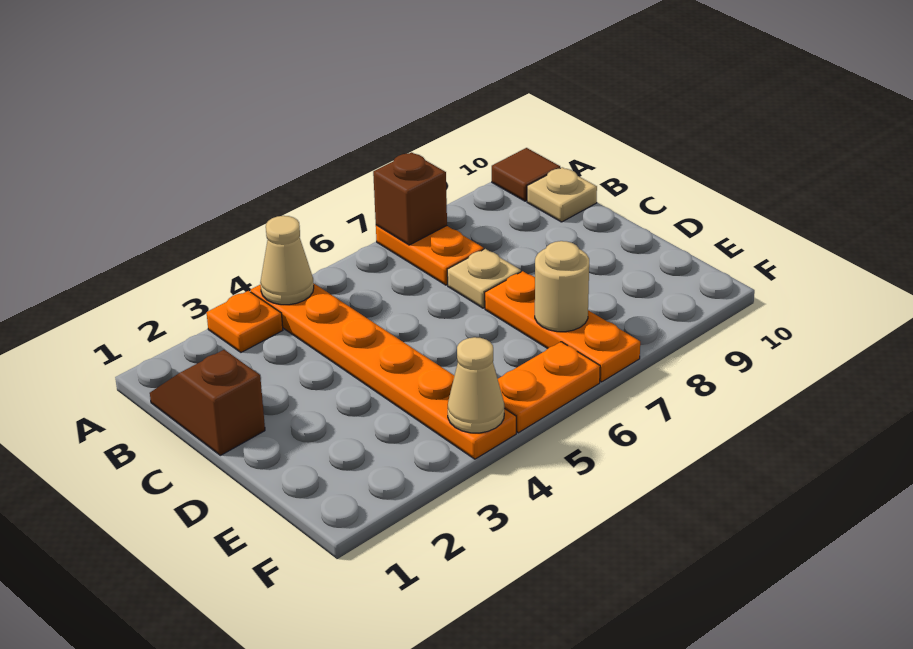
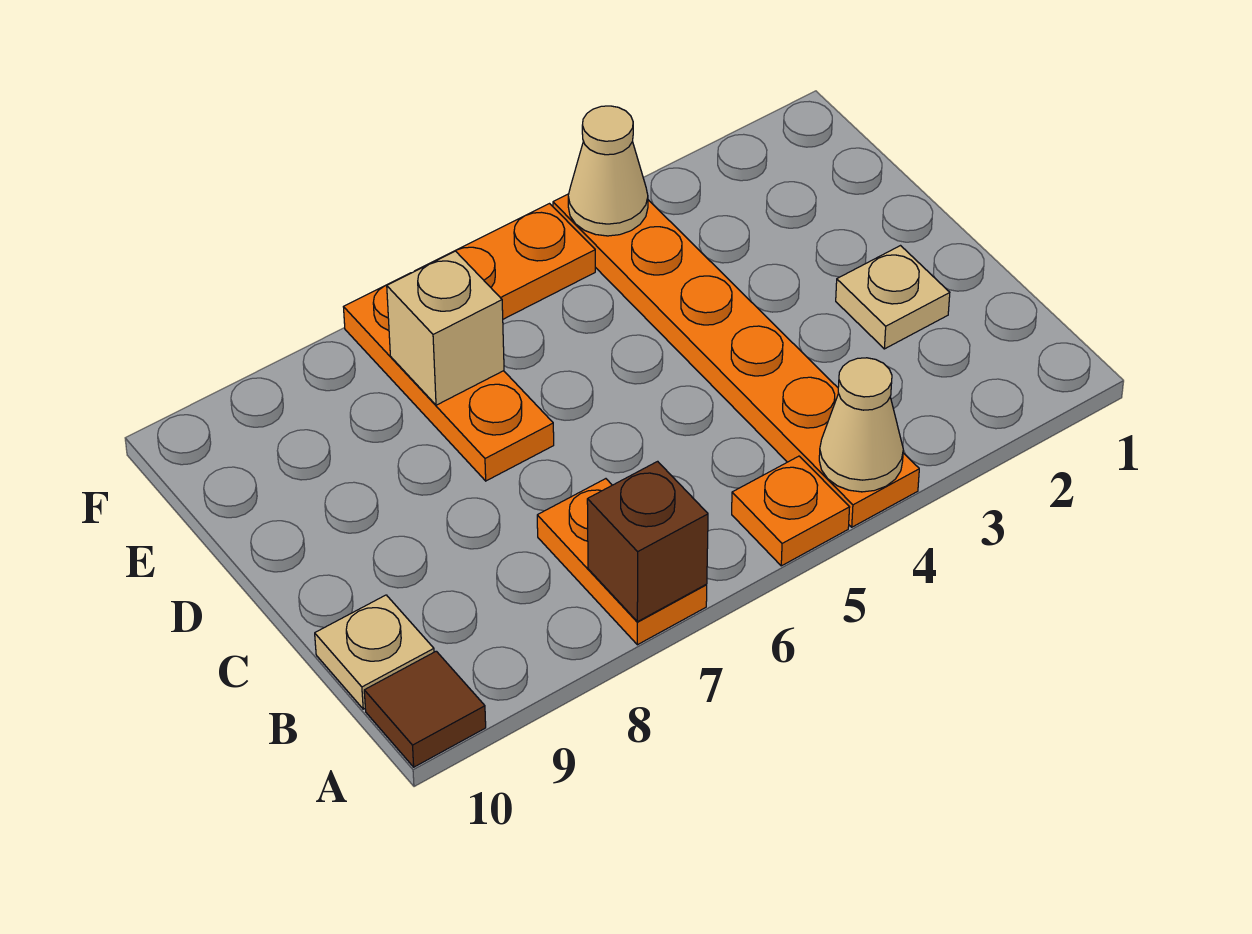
orange plate A3 level 1 -> orange plate A5 level 1
brown slope B1:C1 level 1 top C -> none
tan plate C7 level 1 -> tan plate C2 level 1
tan round brick E7 level 2 -> tan brick E7 level 2

